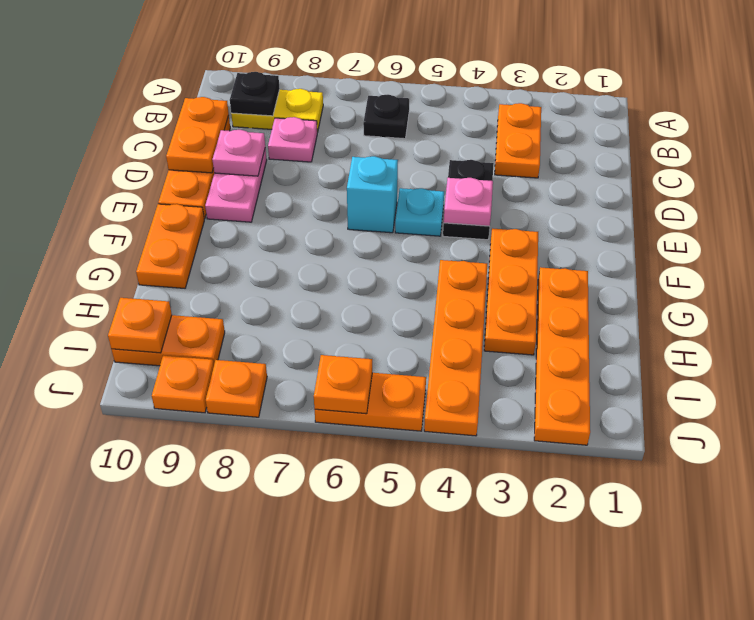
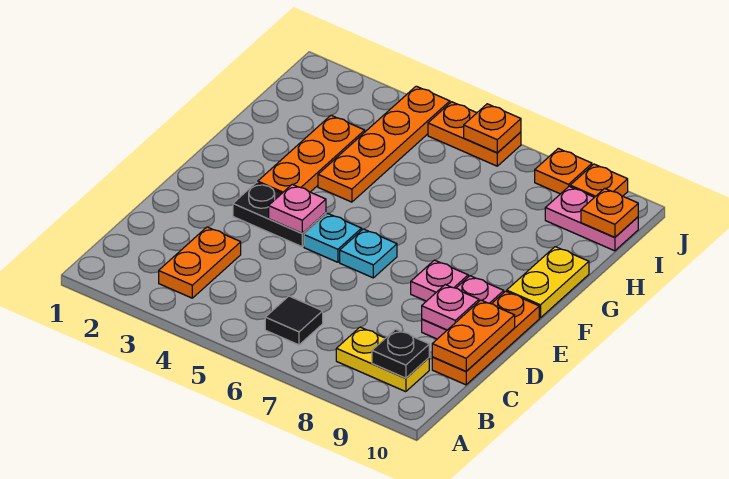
black plate B6 level 1 -> black tile B6 level 1
pink plate C8 level 1 -> pink plate E8 level 1
black plate D4:E4 level 1 -> black plate E3:E4 level 1
cyan brick E6 level 1 -> cyan plate E6 level 1
orange plate F10:G10 level 1 -> yellow plate F10:G10 level 1
orange plate G2:J2 level 1 -> none
orange plate I9:I10 level 1 -> pink plate I9:I10 level 1

